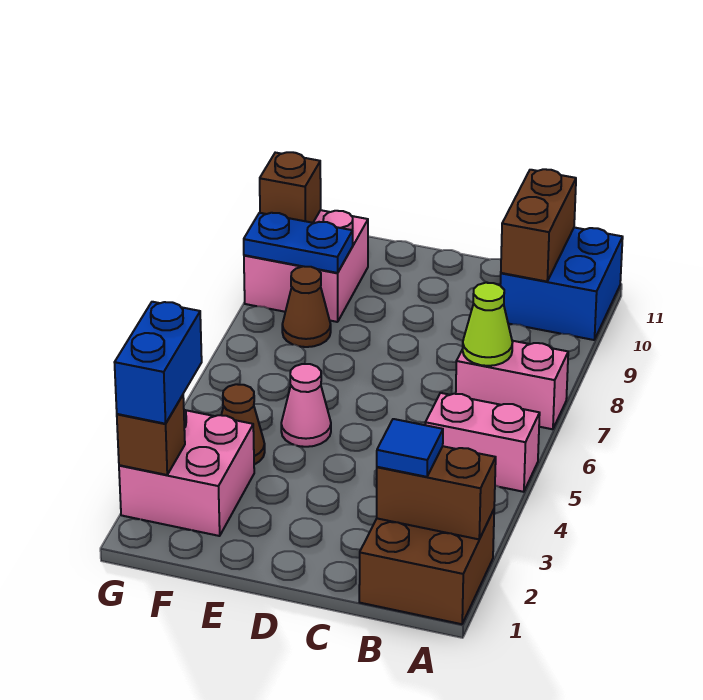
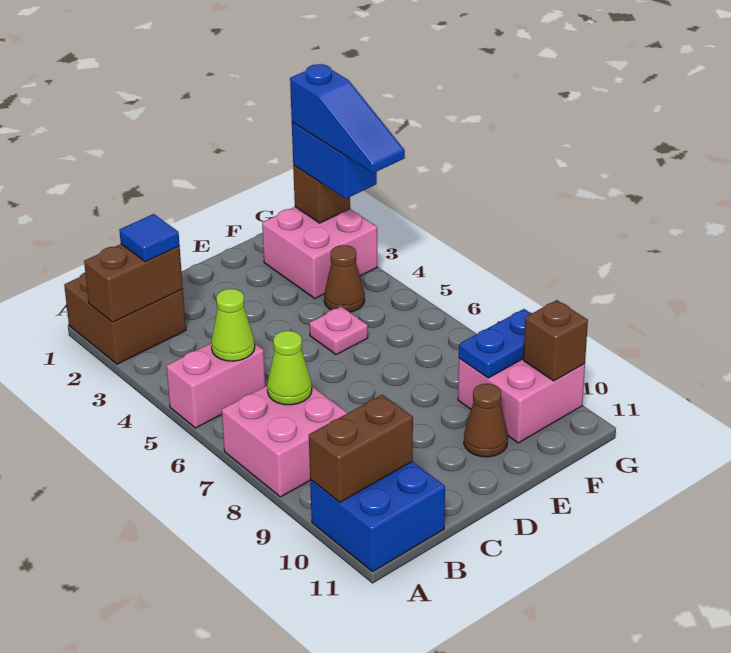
pink brick A7:B7 level 1 -> pink brick A7:B8 level 1
none -> lime cone B5 level 2
brown brick B10:B11 level 2 -> brown brick A10:B10 level 2
pink cone E5 level 1 -> pink plate E5 level 1
brown cone F8 level 1 -> brown cone E10 level 1
none -> blue slope G2:G4 level 4 top 2

